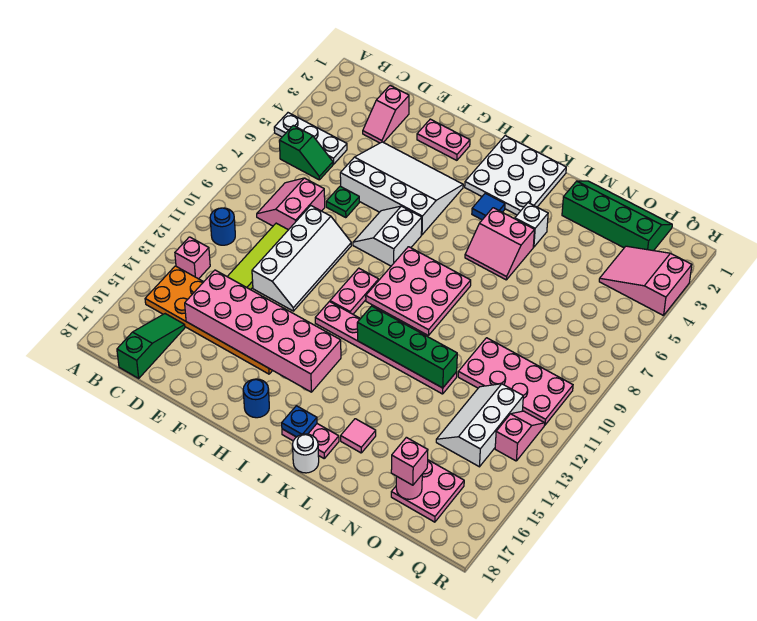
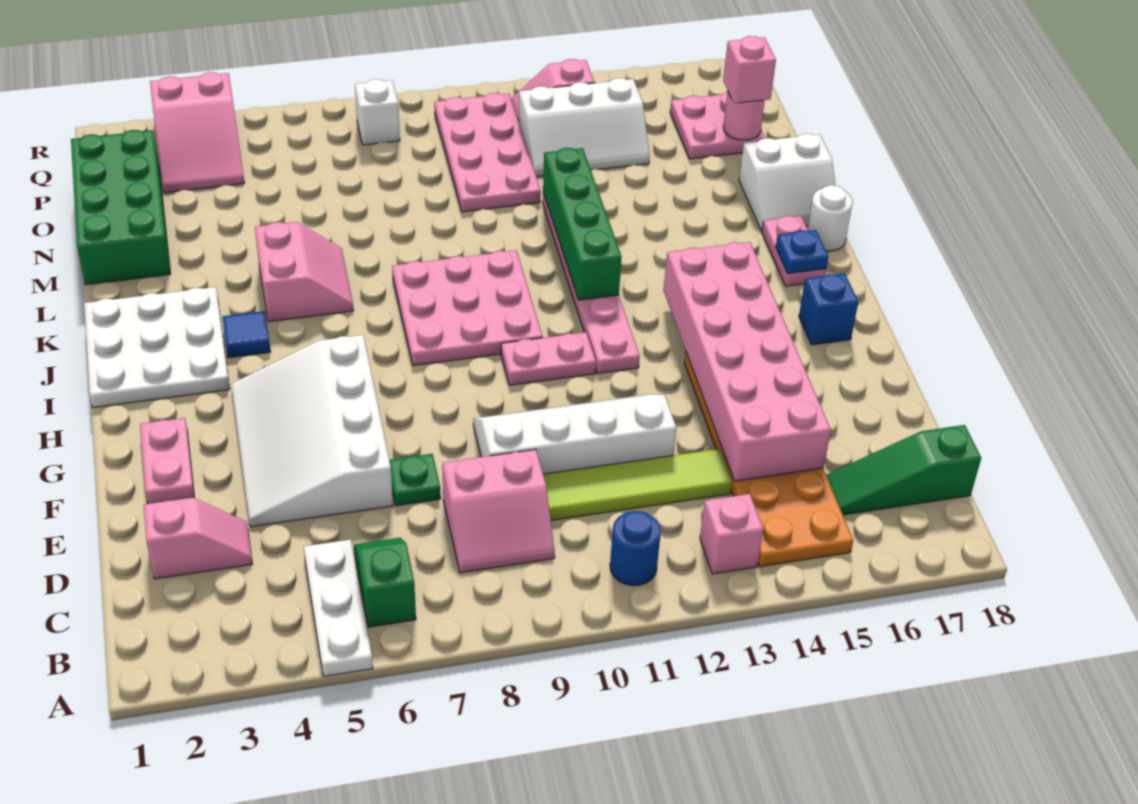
white slope G7:H8 level 1 top H -> white slope L17:M18 level 1 top M
blue round brick H17 level 1 -> blue brick H17 level 1
white brick L4 level 1 -> white brick Q8 level 1
pink tile L16 level 1 -> none
green slope M1:P2 level 1 top 2 -> green brick M1:P2 level 1

